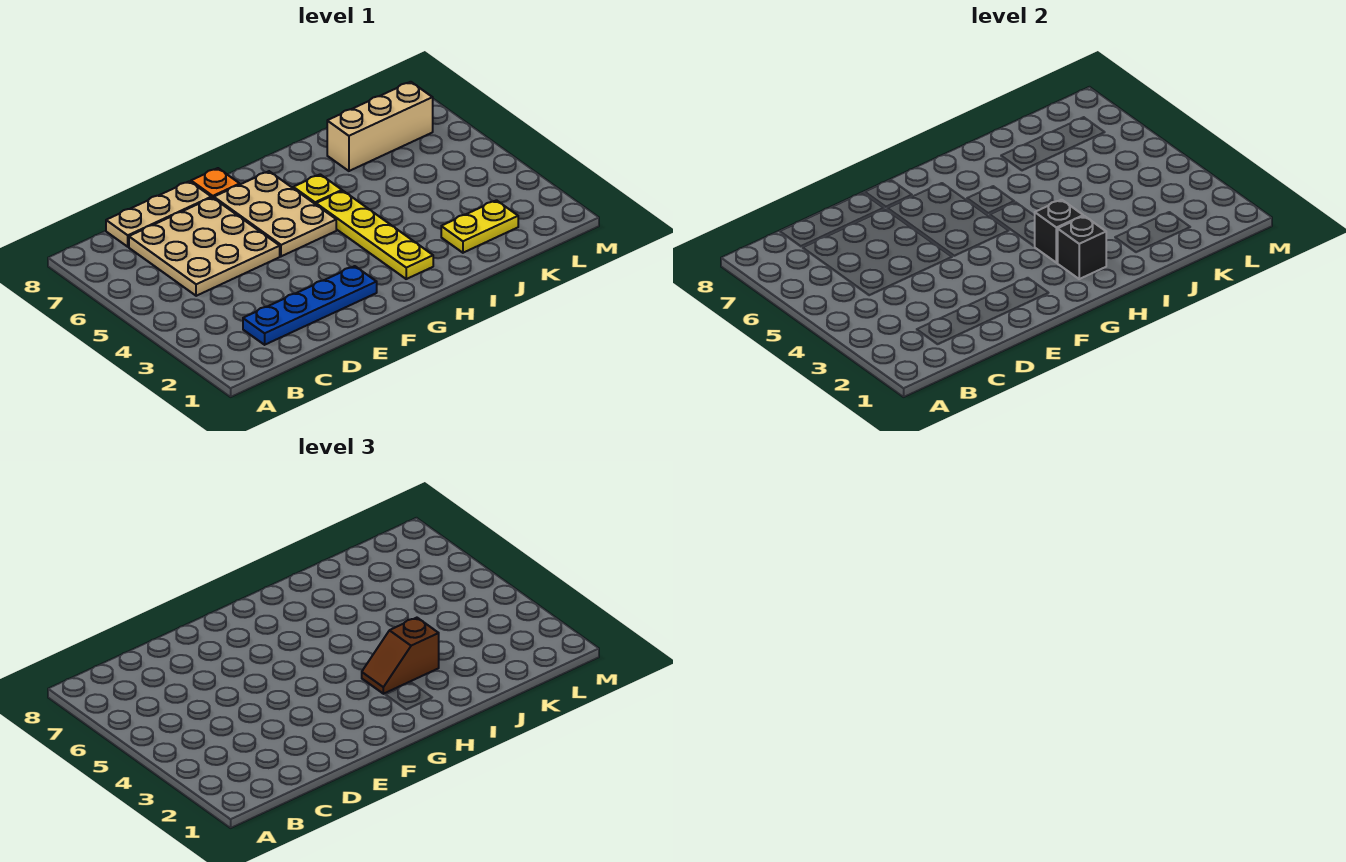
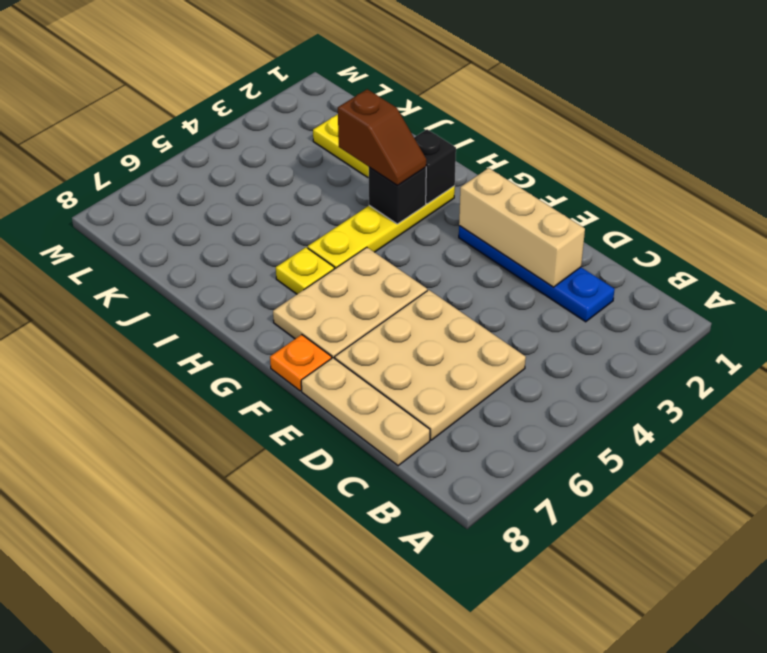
tan brick J7:L7 level 1 -> tan brick D2:F2 level 2

